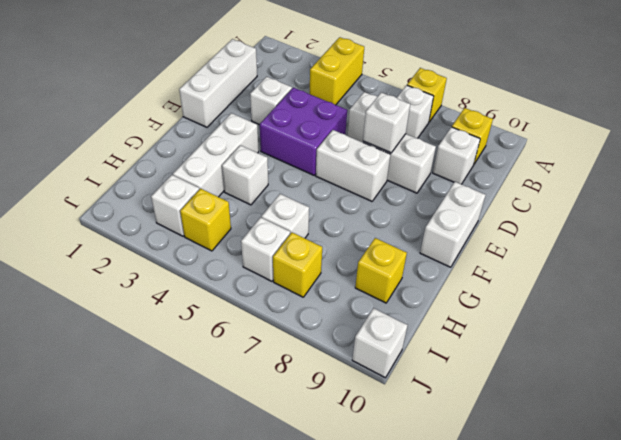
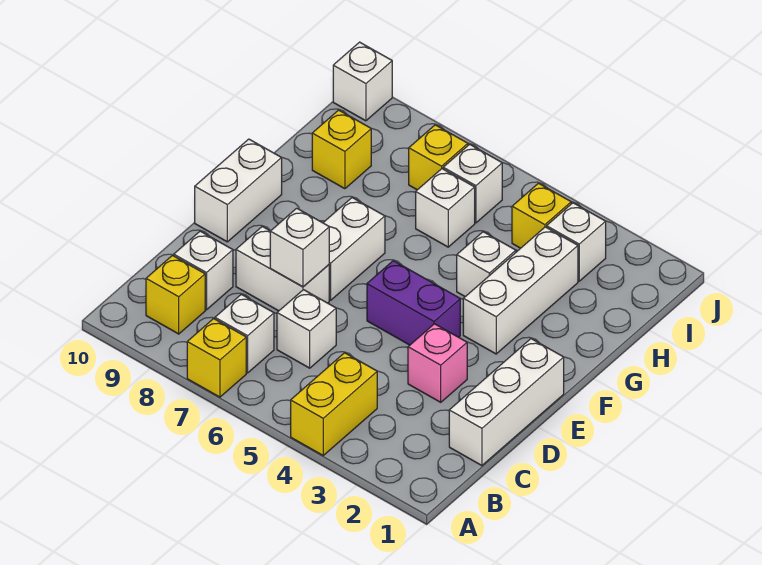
white brick D3 level 1 -> pink brick D3 level 1
purple brick D4:E5 level 1 -> purple brick E4:E5 level 1
white brick E6:E7 level 1 -> white brick E7:F7 level 1

